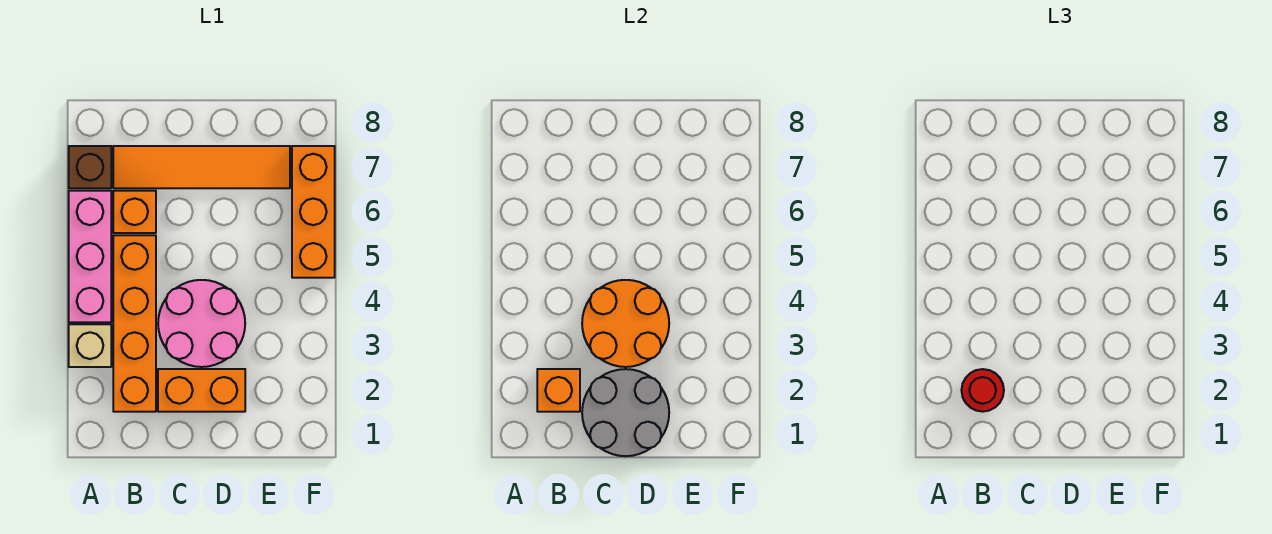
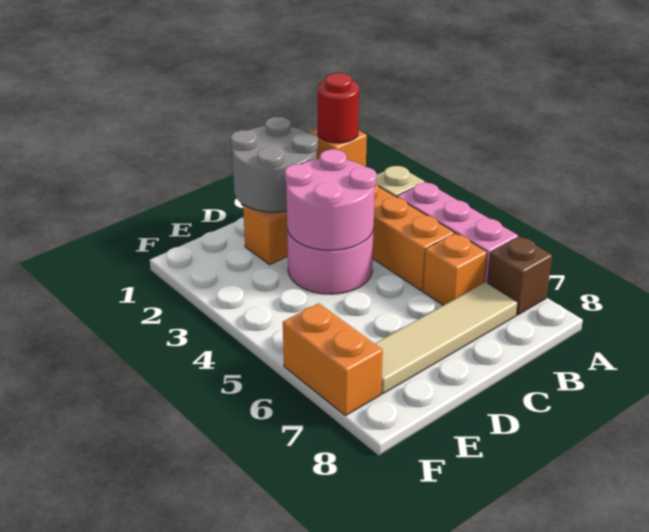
orange tile B7:E7 level 1 -> tan tile B7:E7 level 1
orange round brick C3:D4 level 2 -> pink round brick C3:D4 level 2
orange brick F5:F7 level 1 -> orange brick F6:F7 level 1

